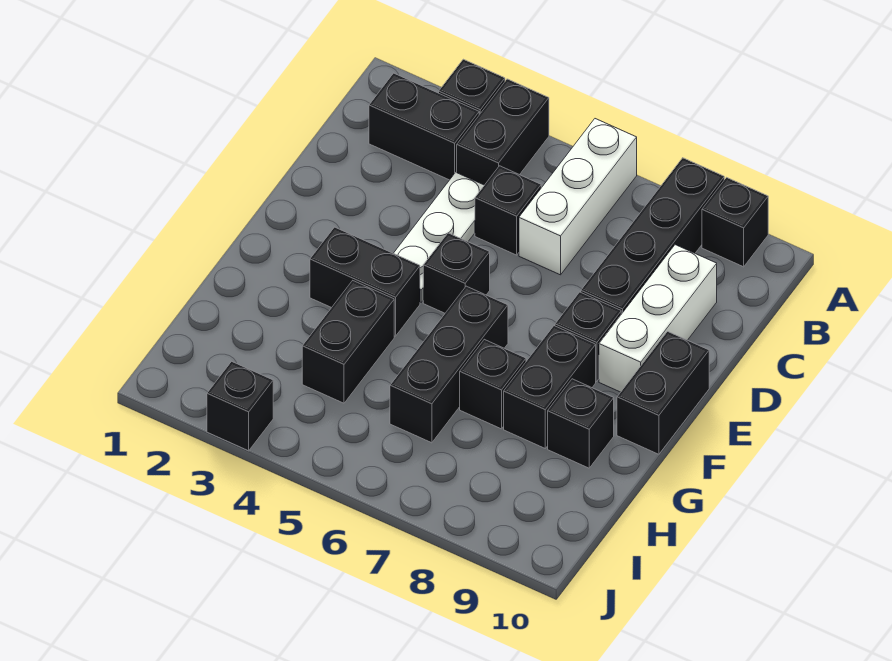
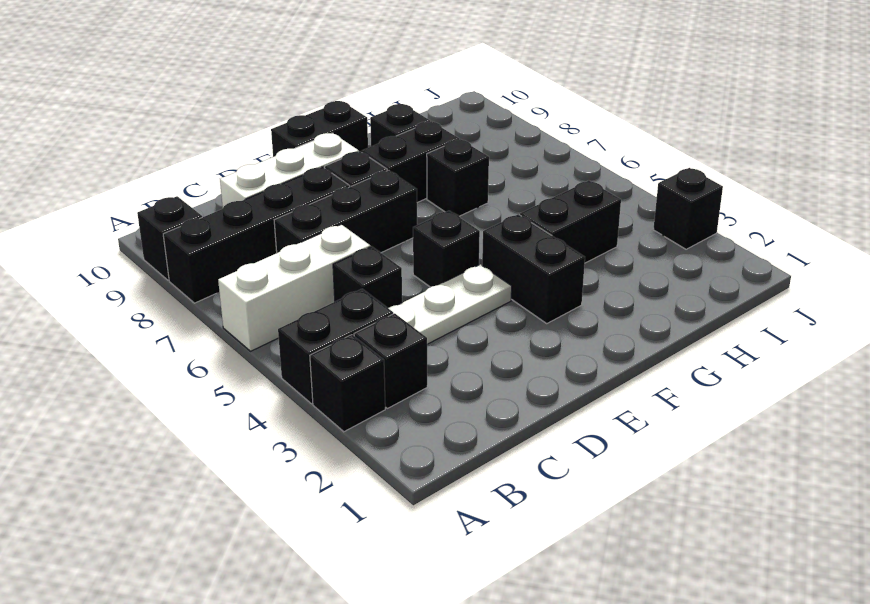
black brick B2:B3 level 1 -> black brick B3 level 1
black brick F6:H6 level 1 -> black brick C7:E7 level 1

